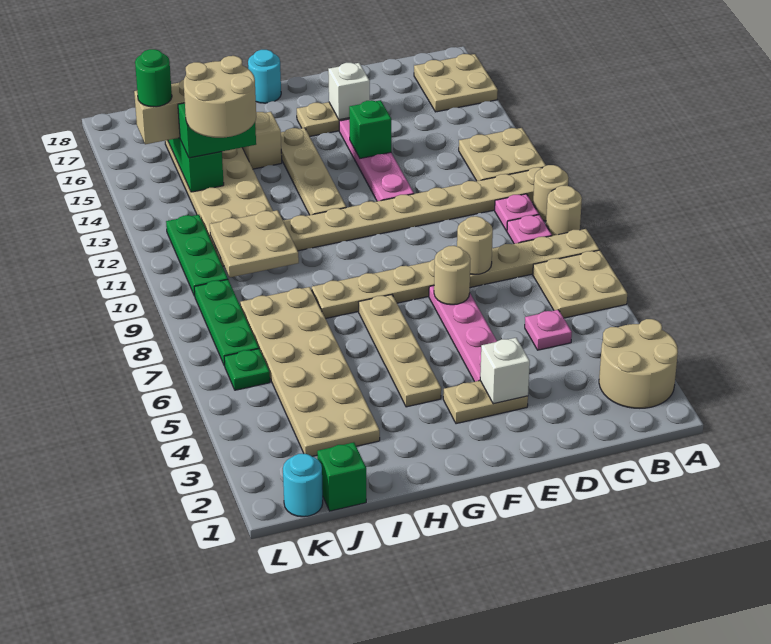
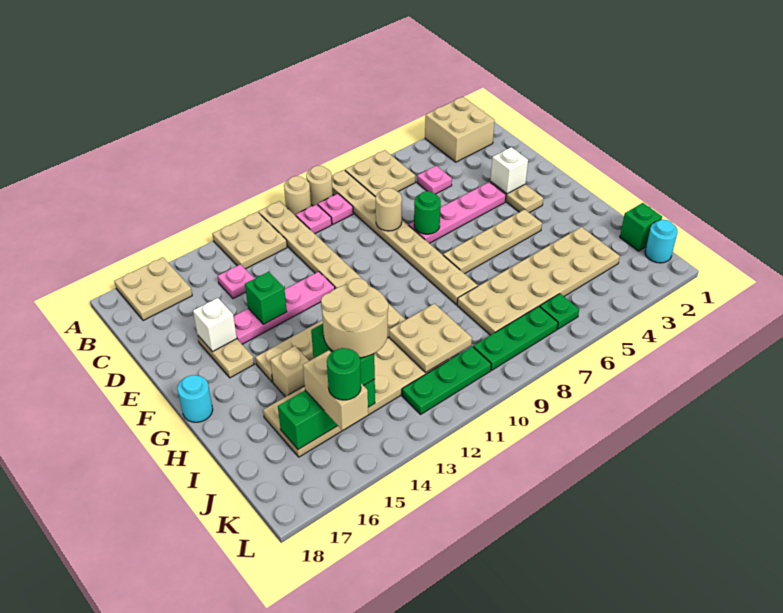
tan round brick A2:B3 level 1 -> tan brick A2:B3 level 1
none -> pink plate C14 level 1
tan round brick E7 level 2 -> green round brick E7 level 2

